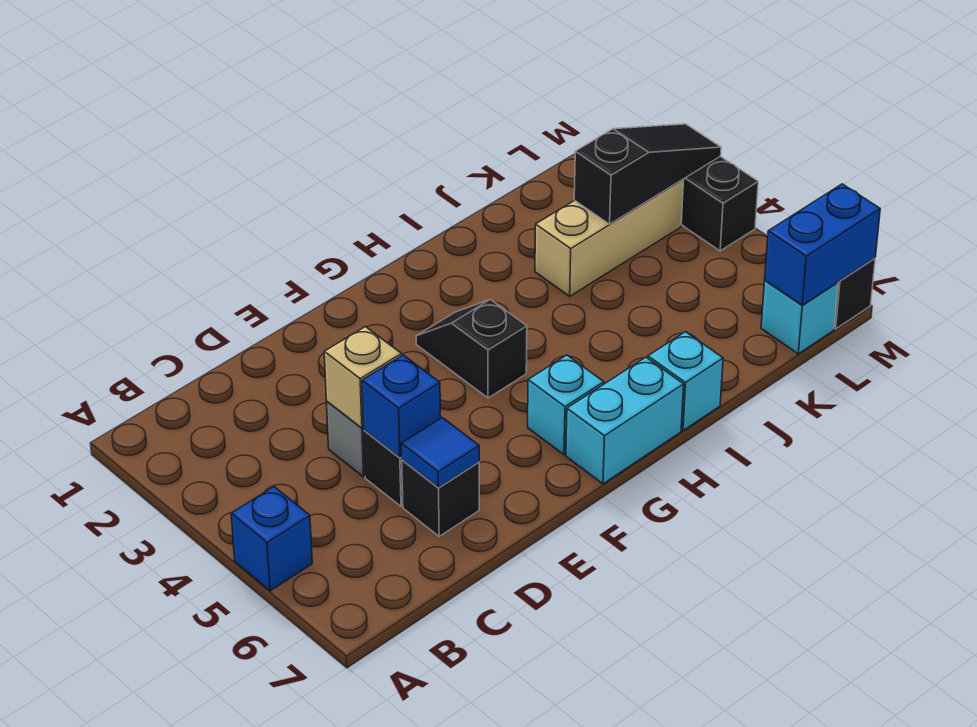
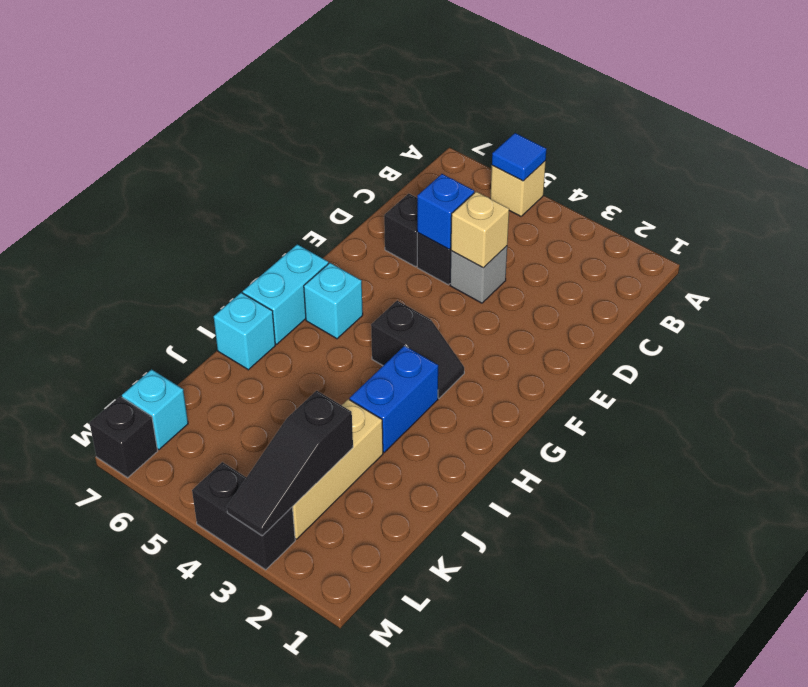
blue brick A5 level 1 -> tan brick A5 level 1
blue tile D6 level 2 -> blue tile A5 level 2
blue brick L7:M7 level 2 -> blue brick H3:I3 level 1

